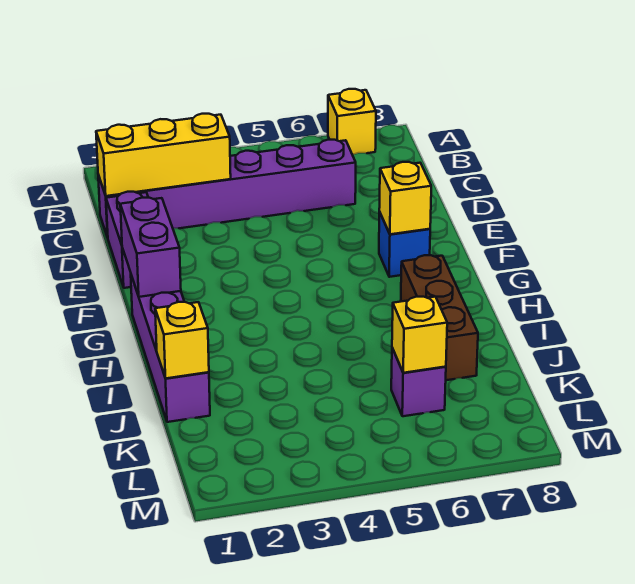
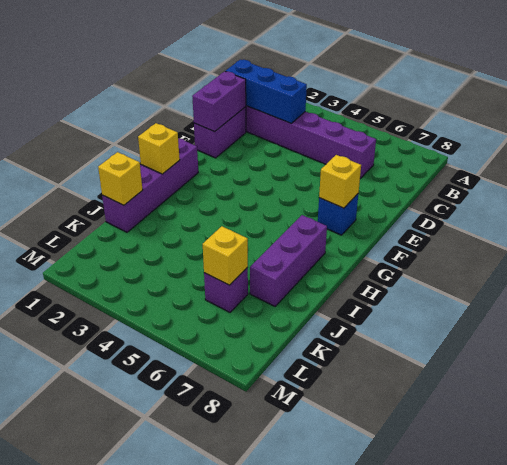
yellow brick A7 level 1 -> yellow brick H1 level 2
yellow brick C1:C3 level 2 -> blue brick C1:C3 level 2
purple brick F1:G1 level 2 -> purple brick D1:E1 level 2
brown brick H7:J7 level 1 -> purple brick H7:J7 level 1

